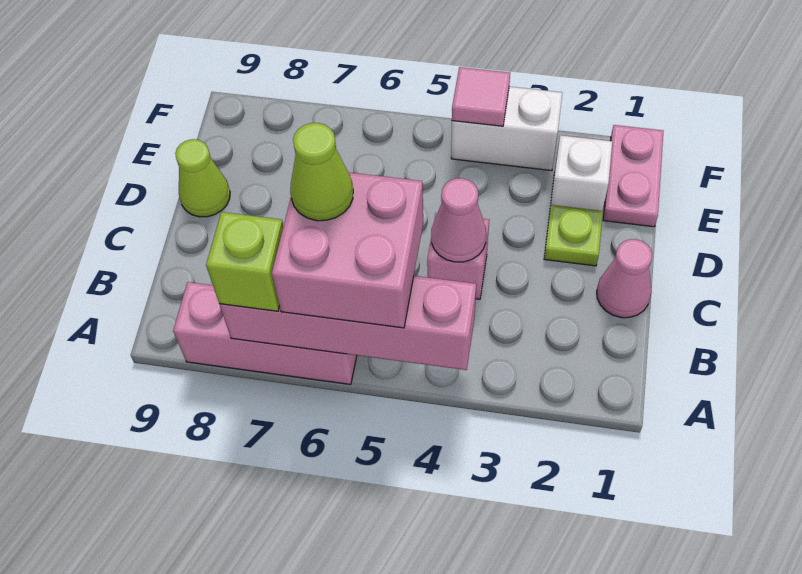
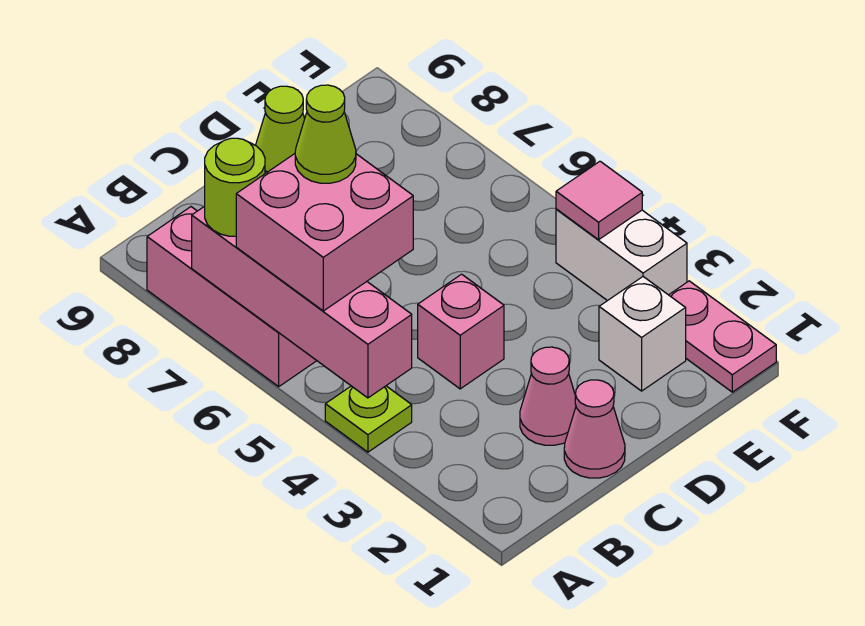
lime brick A7 level 3 -> lime round brick A7 level 3
pink cone C4 level 2 -> pink cone C2 level 1
lime plate D2 level 1 -> lime plate A4 level 1
pink plate E1:F1 level 1 -> pink plate F1:F2 level 1

